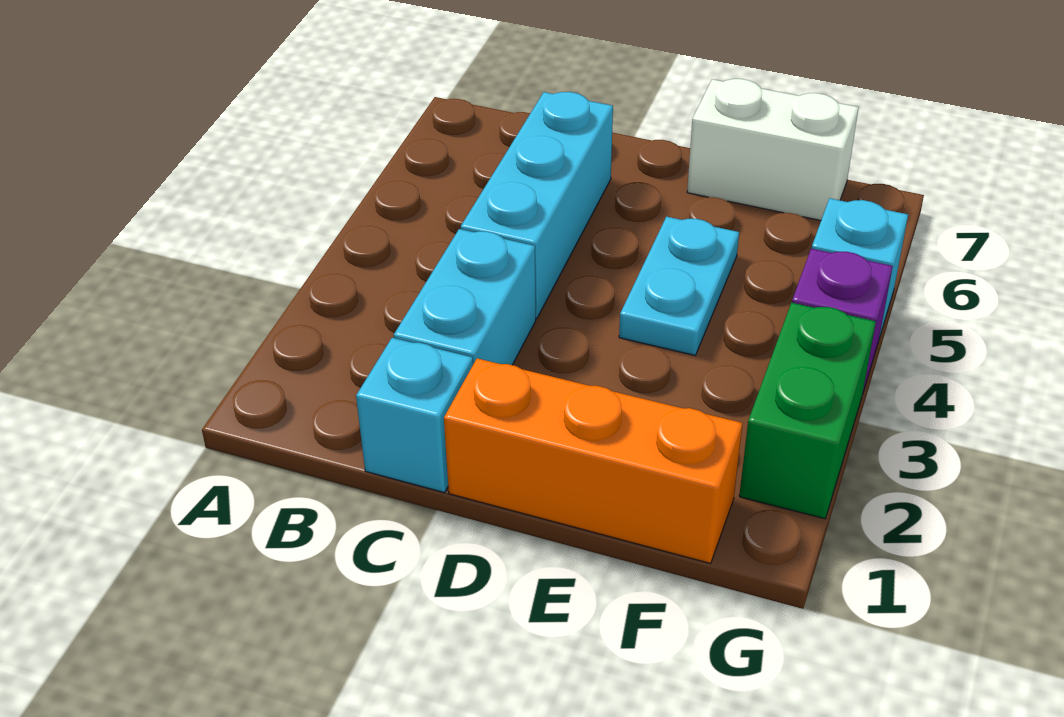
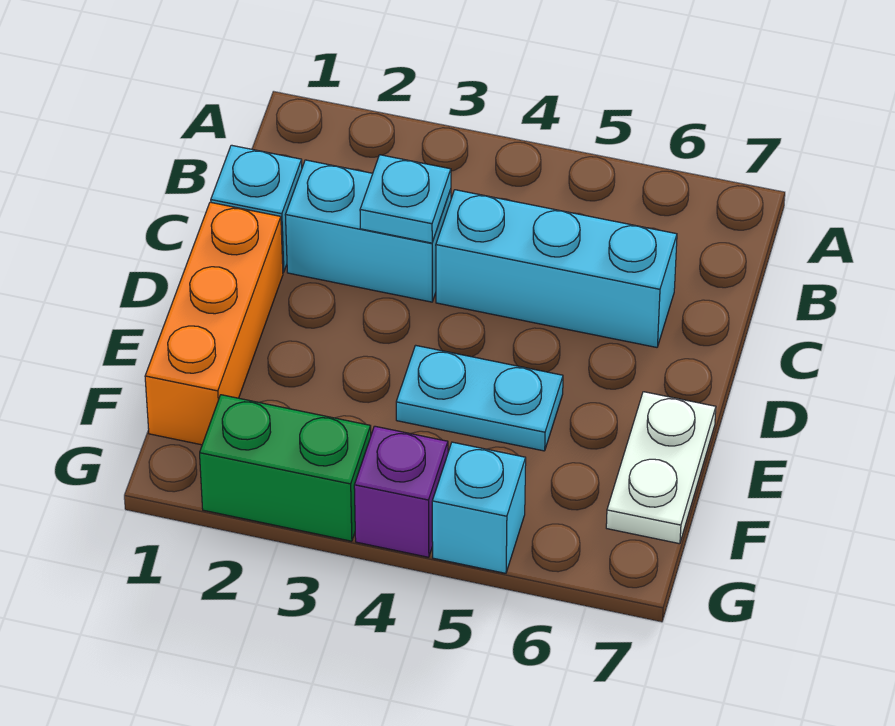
none -> cyan plate C3 level 2
white brick E7:F7 level 1 -> white plate E7:F7 level 1

